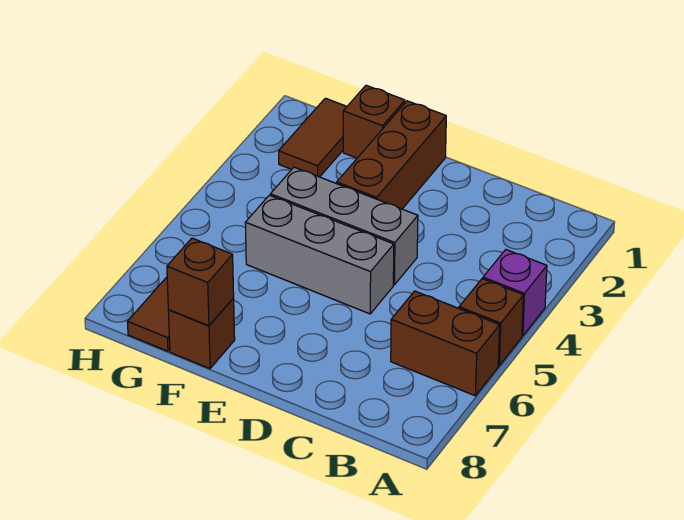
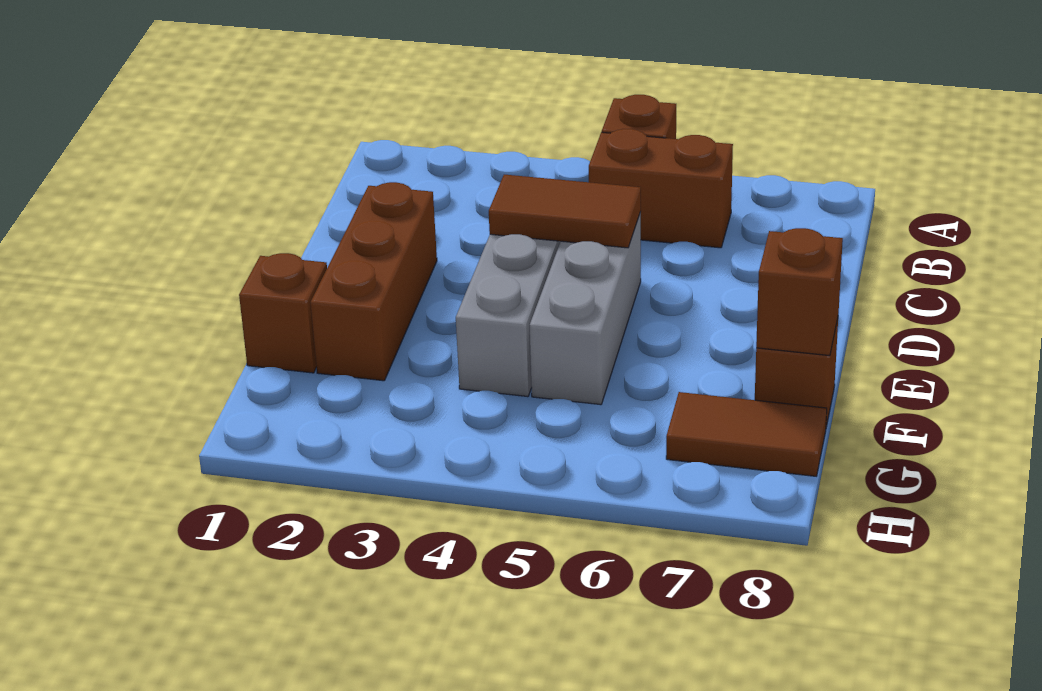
purple brick A4 level 1 -> none
brown brick A6:B6 level 1 -> brown brick B5:B6 level 1
brown brick E1:E3 level 1 -> brown brick D2:F2 level 1
brown tile G1:G2 level 1 -> brown tile D4:D5 level 2

